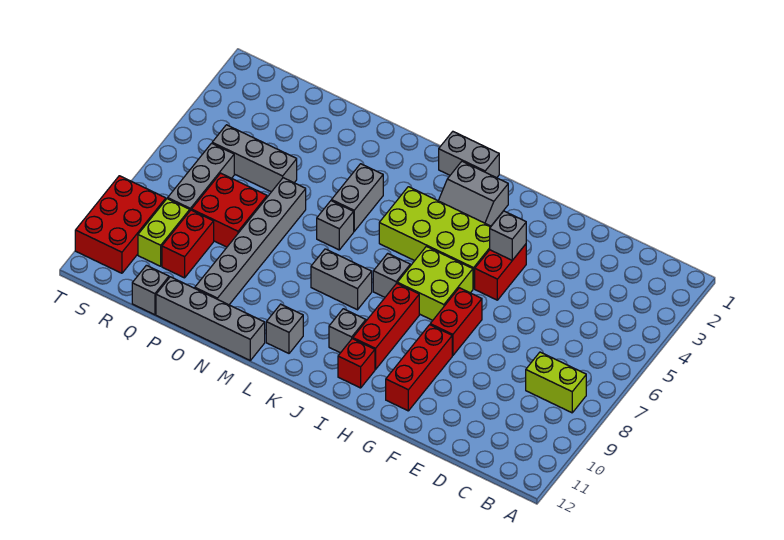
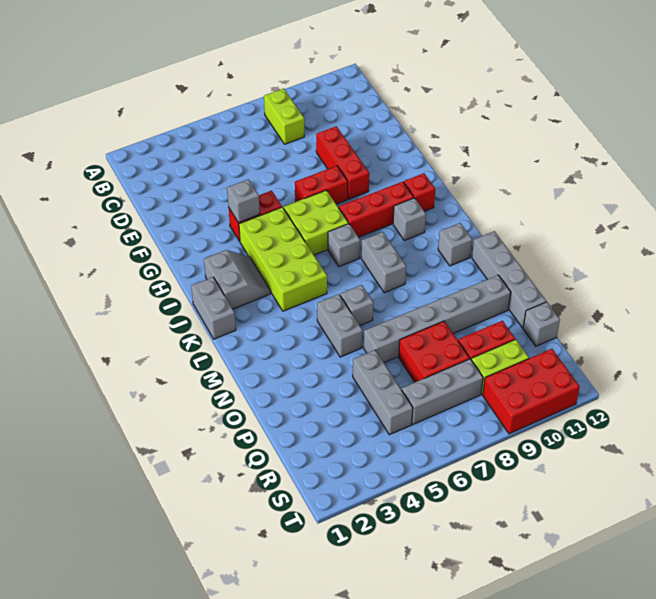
red brick G9:G11 level 1 -> red brick E9:G9 level 1
grey brick M4:M5 level 1 -> grey brick M5:N5 level 1

